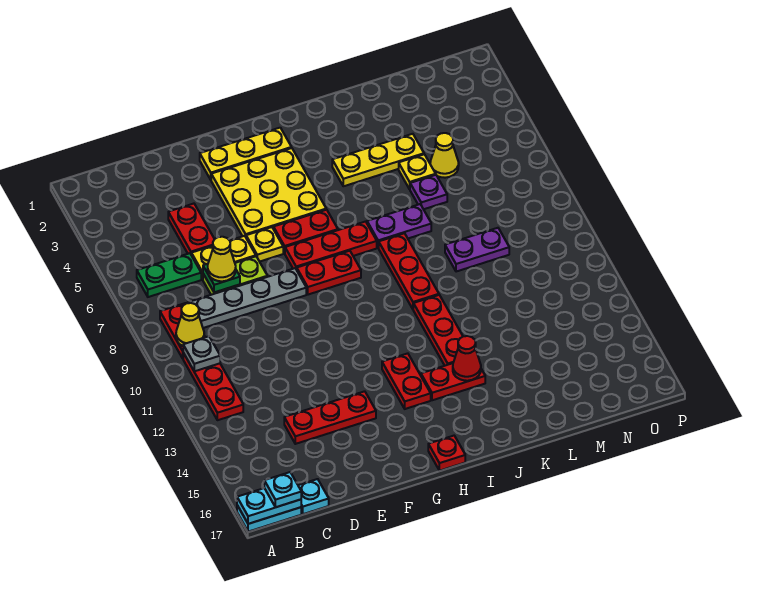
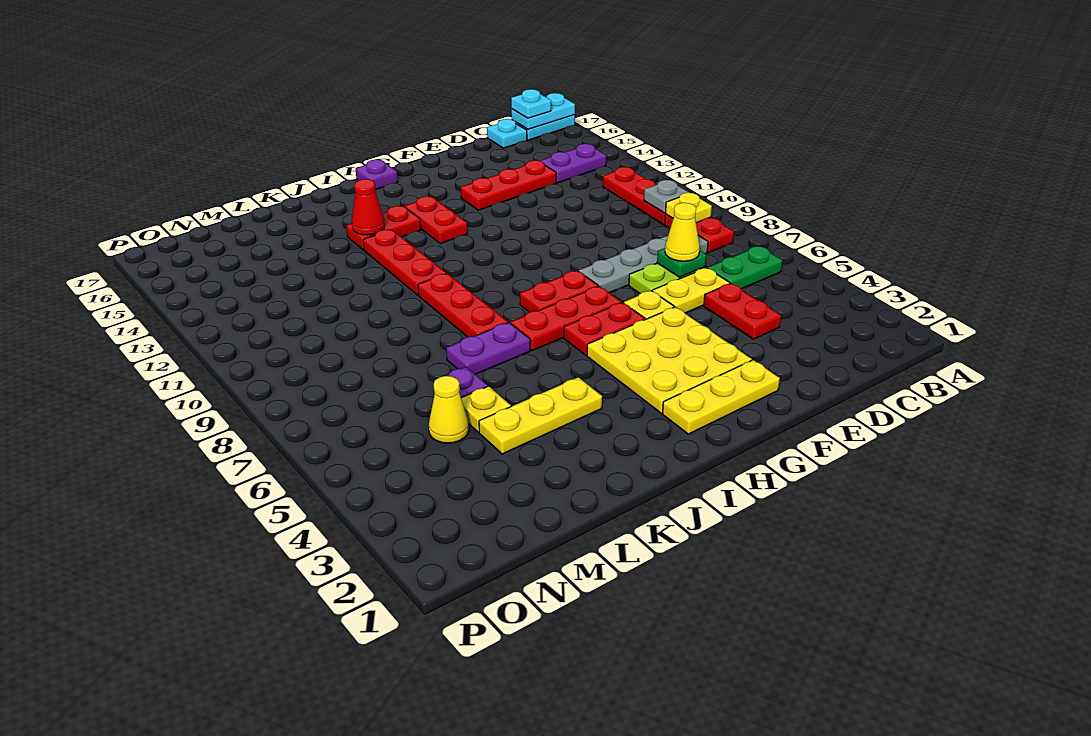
yellow cone B9 level 2 -> yellow plate B9 level 2
red plate H17 level 1 -> purple plate H17 level 1
purple plate L9:M9 level 1 -> purple plate B14:C14 level 1

